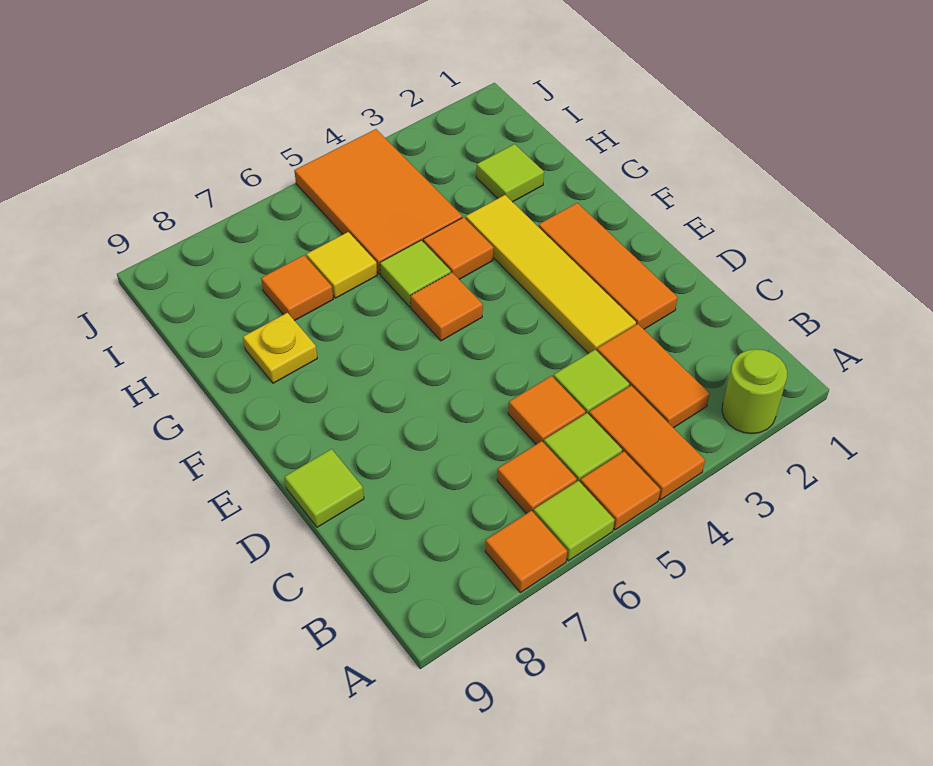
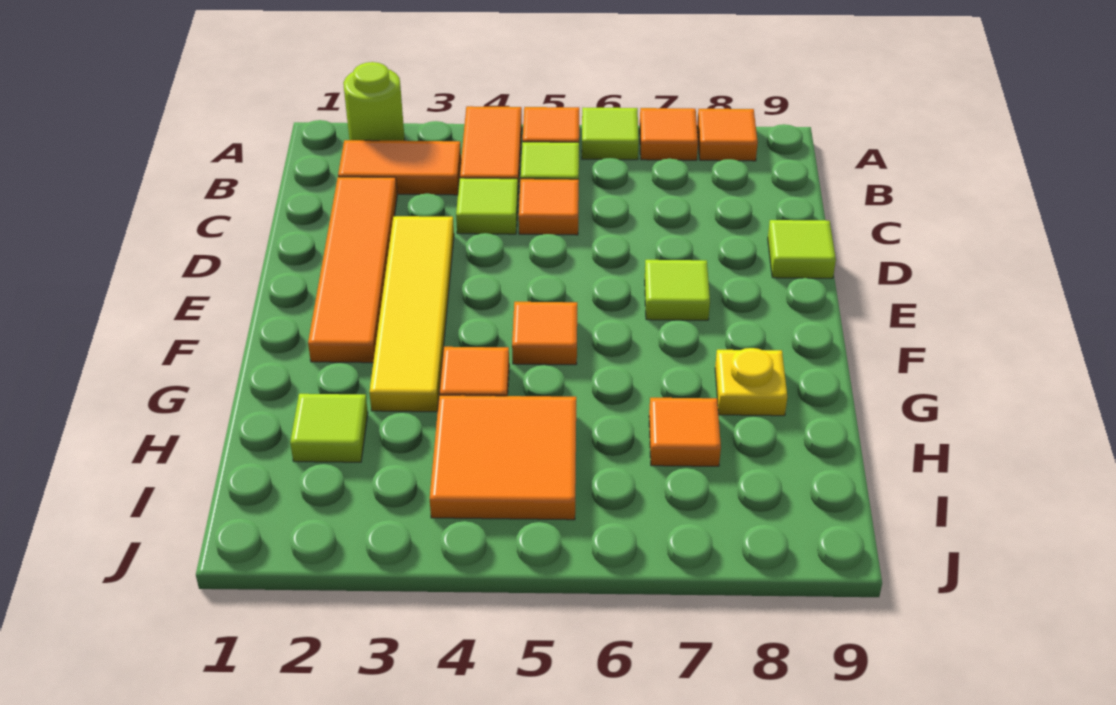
orange tile B3:C3 level 1 -> orange tile B2:B3 level 1
orange tile B6 level 1 -> orange tile A8 level 1
orange tile D2:F2 level 1 -> orange tile C2:F2 level 1
lime tile G5 level 1 -> lime tile E7 level 1
orange tile H4:J5 level 1 -> orange tile H4:I5 level 1
yellow tile H6 level 1 -> none

